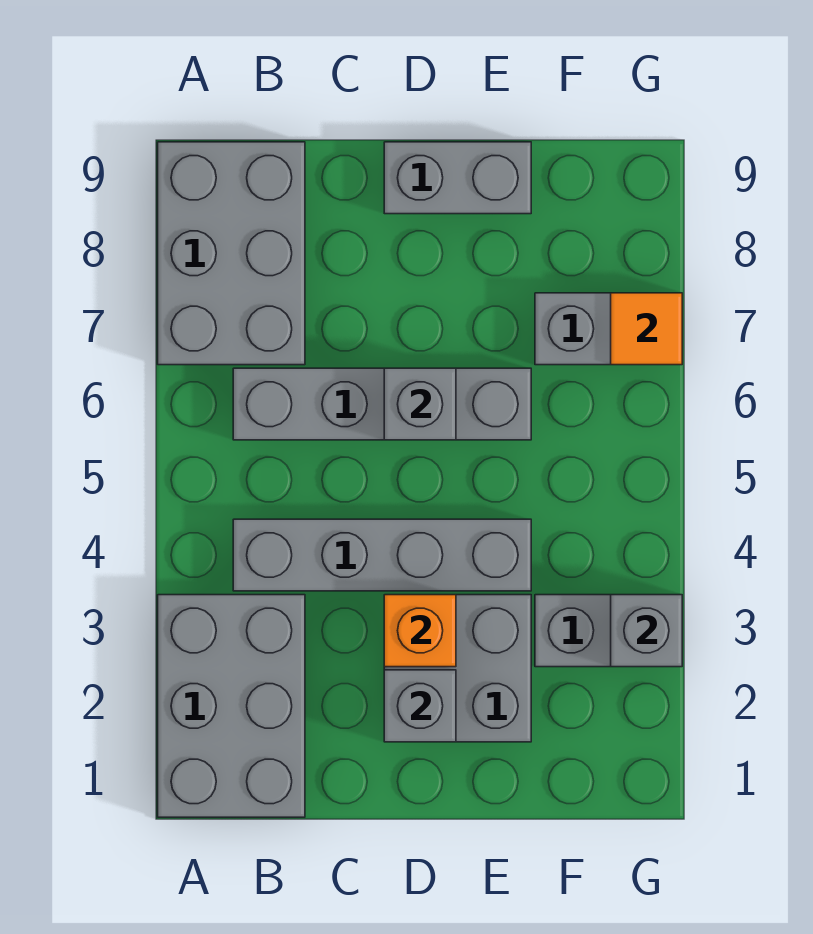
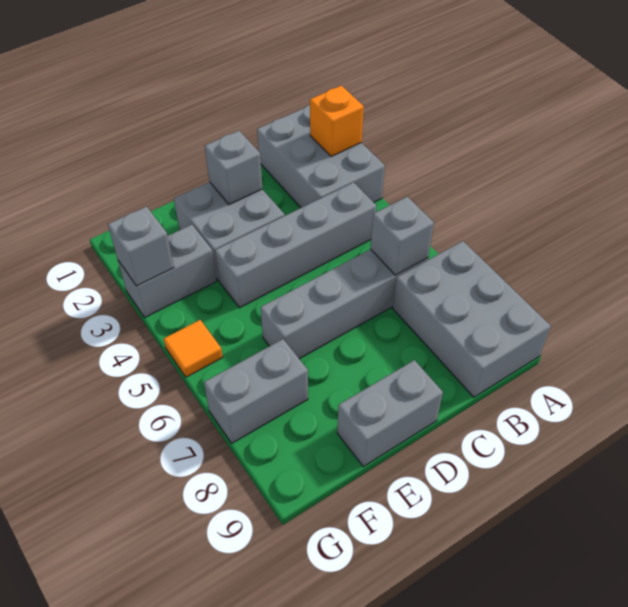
orange brick D3 level 2 -> orange brick A2 level 2
grey brick D6 level 2 -> grey brick B6 level 2
orange tile G7 level 2 -> orange tile G5 level 1

